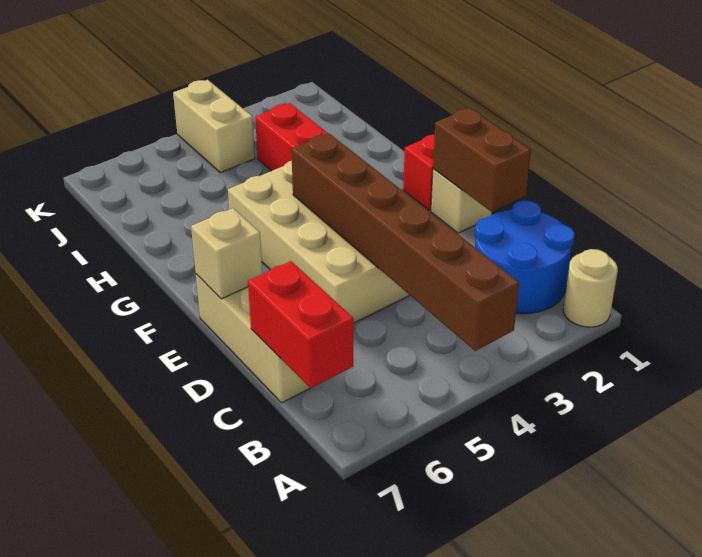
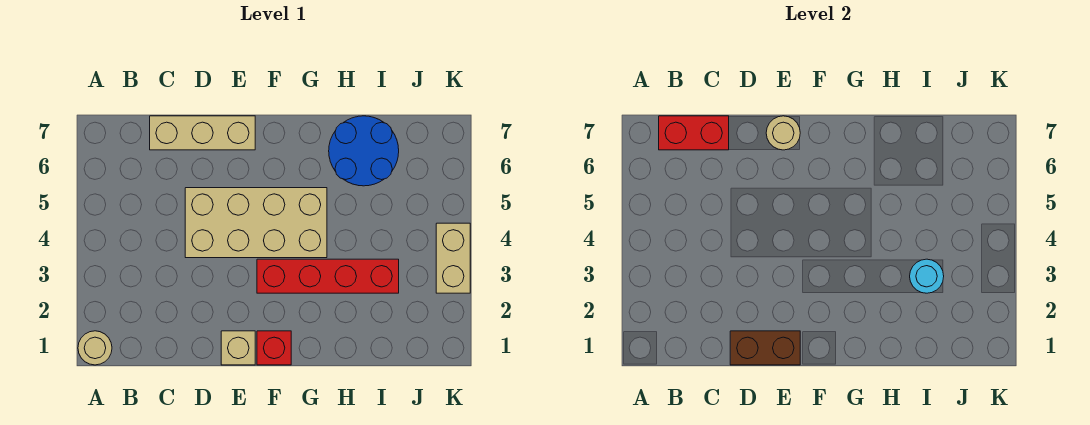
brown brick A4:F4 level 2 -> none
blue round brick B1:C2 level 1 -> blue round brick H6:I7 level 1
tan brick E7 level 2 -> tan round brick E7 level 2
none -> cyan round brick I3 level 2
tan brick J4:K4 level 1 -> tan brick K3:K4 level 1

